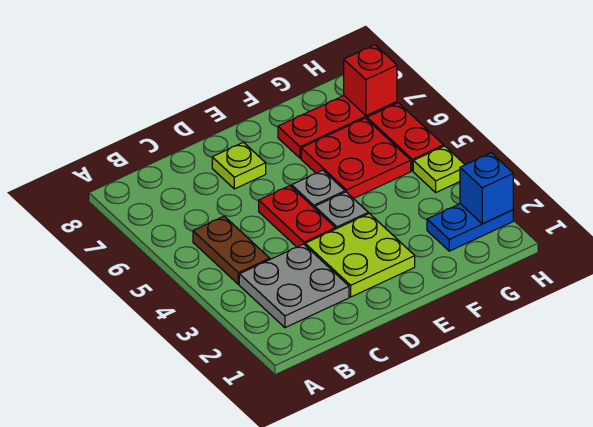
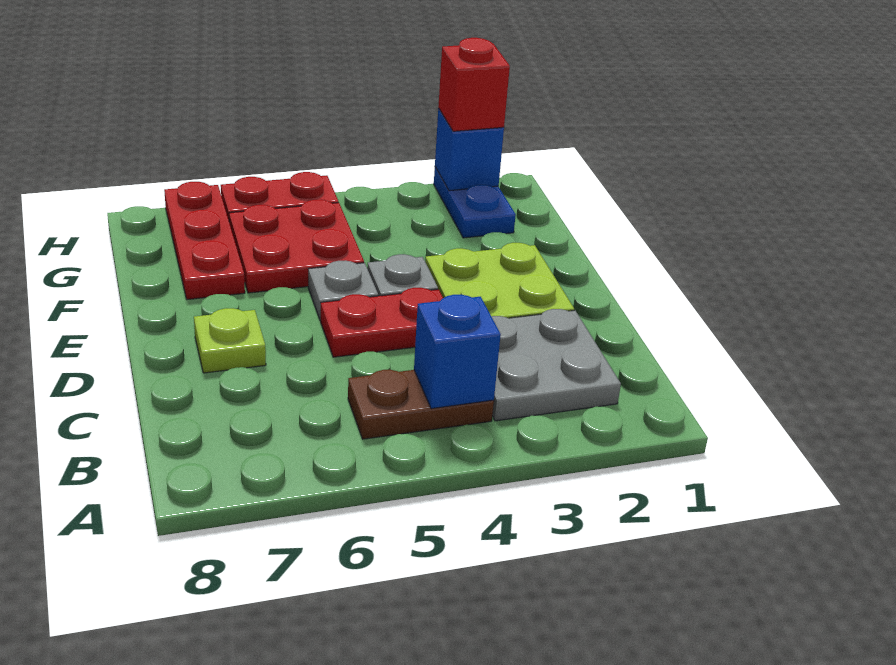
none -> blue brick B4 level 2
lime plate H4 level 1 -> none
red brick H7 level 2 -> red brick H2 level 3

